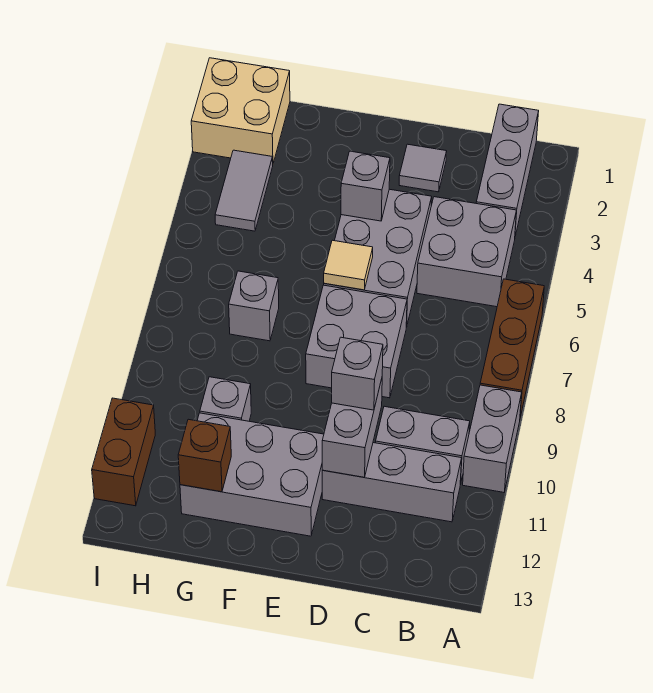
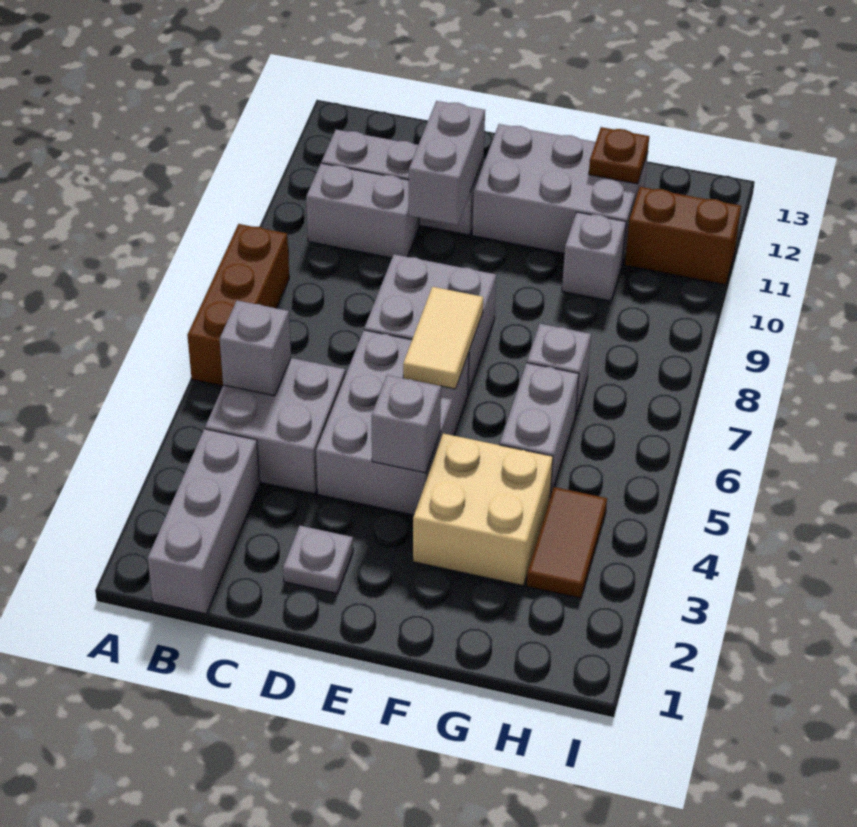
grey brick A9:A10 level 1 -> grey brick G5:G6 level 1
grey tile D2 level 1 -> grey plate D2 level 1
grey brick D10 level 3 -> grey brick B5 level 2
tan tile E6 level 2 -> tan tile E6:E7 level 2
brown brick G12 level 2 -> brown plate G12 level 2
tan brick H1:I2 level 1 -> tan brick F3:G4 level 1
grey tile H3:H4 level 1 -> brown tile H3:H4 level 1
brown brick I11:I12 level 1 -> brown brick H11:I11 level 1

